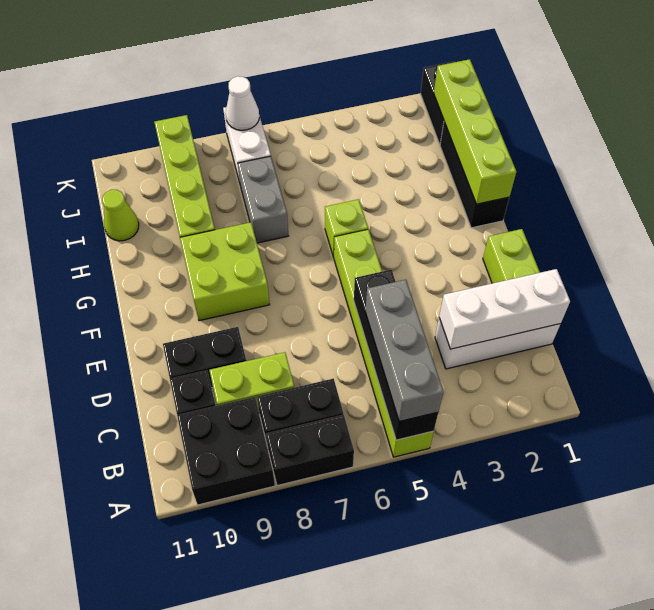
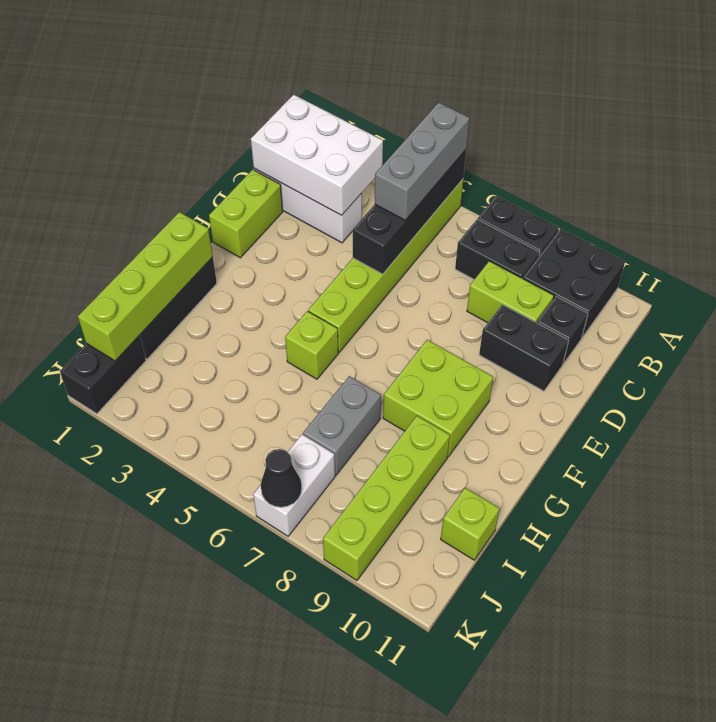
white brick C1:C3 level 2 -> white brick B1:C3 level 2
lime cone I11 level 1 -> lime brick I11 level 1
white cone K7 level 2 -> black cone K7 level 2

